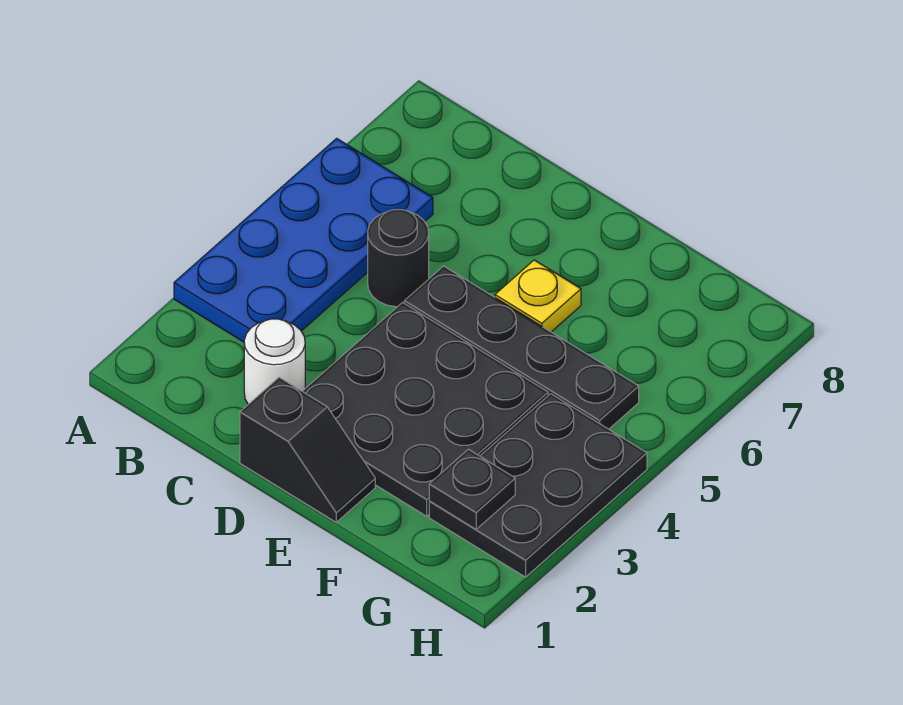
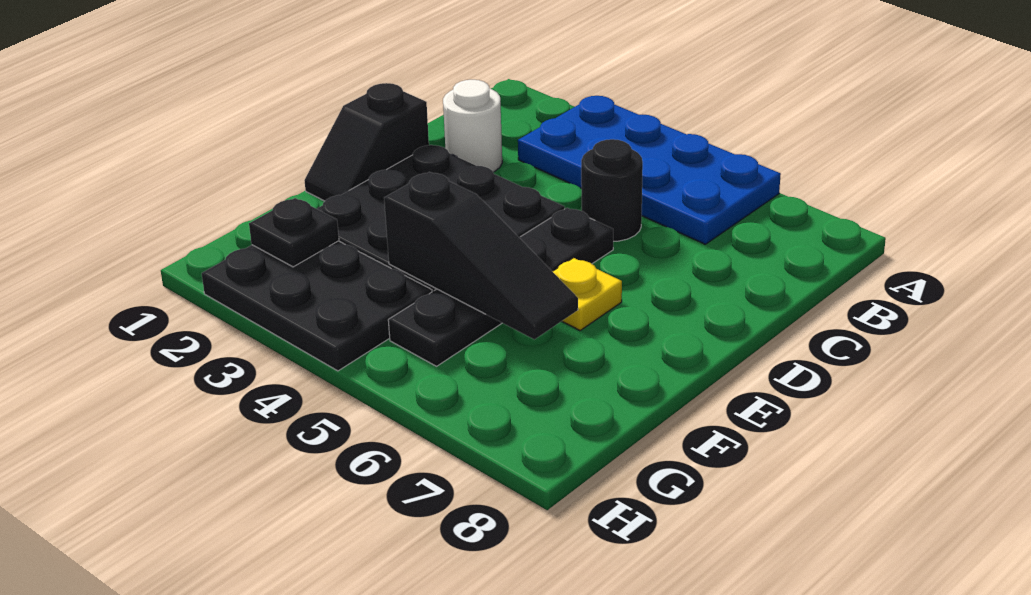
none -> black slope F4:F6 level 2 top 4

